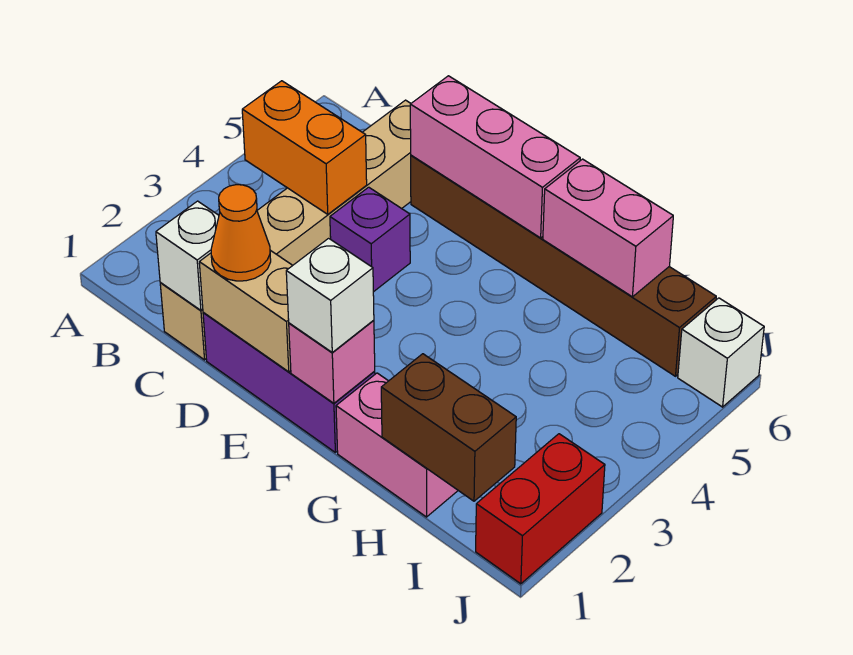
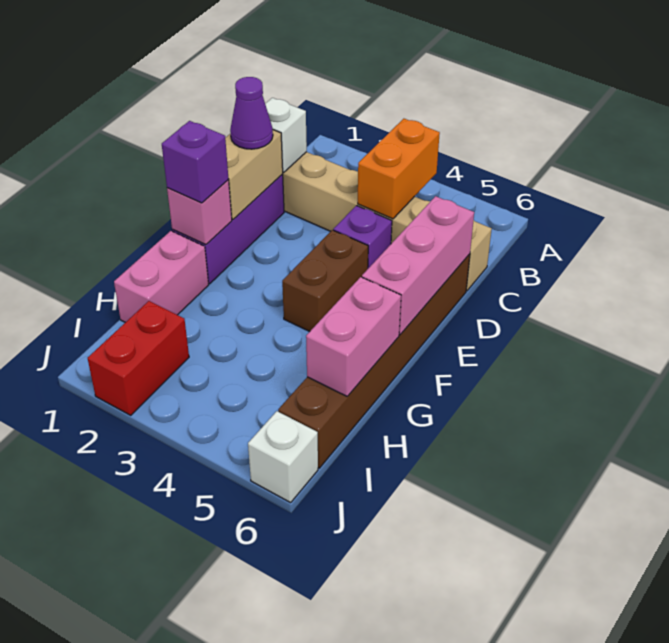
orange cone D1 level 3 -> purple cone D1 level 3
white brick F1 level 3 -> purple brick F1 level 3
brown brick H1:I1 level 2 -> brown brick E4:F4 level 1
red brick J1:J2 level 1 -> red brick I2:J2 level 1

